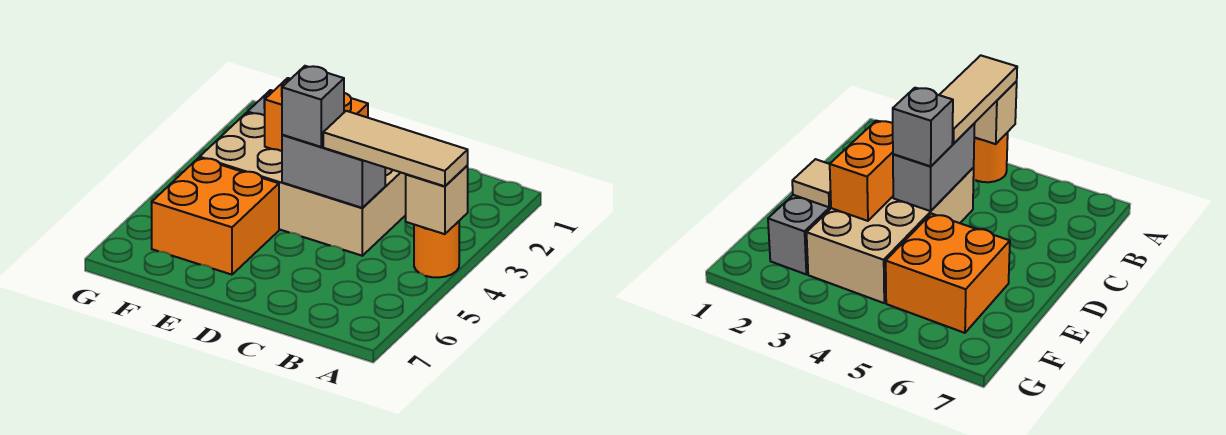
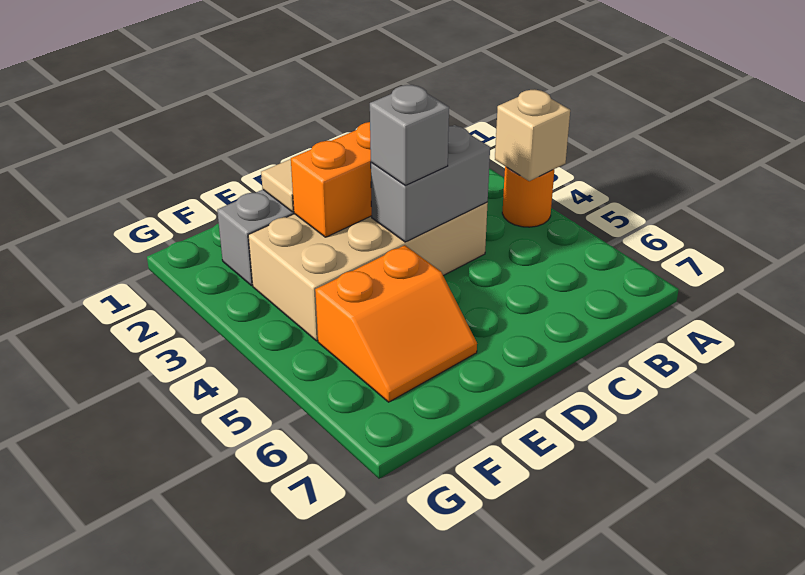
tan tile A4:C4 level 3 -> none
orange brick E5:F6 level 1 -> orange slope E5:F6 level 1 top 5

